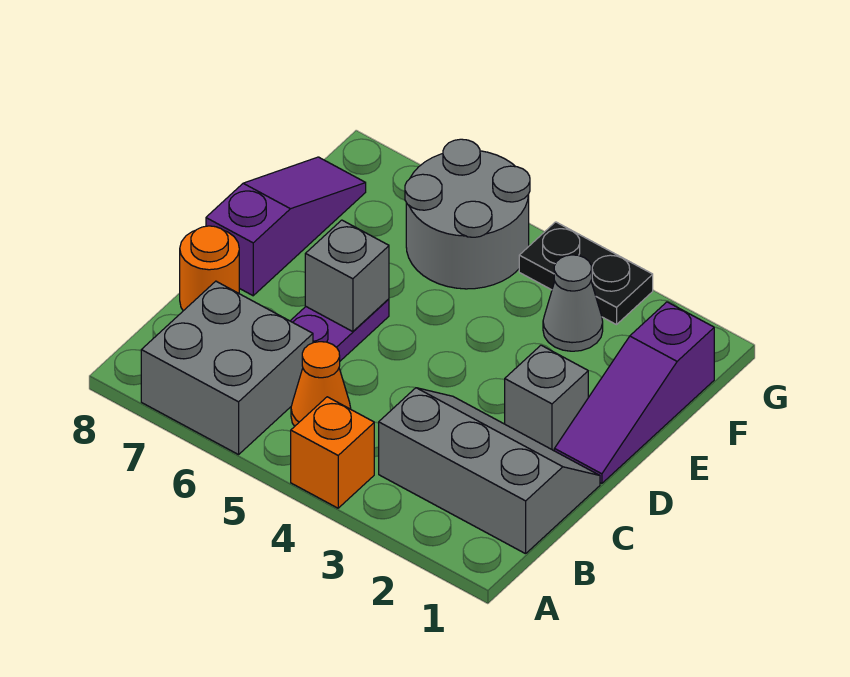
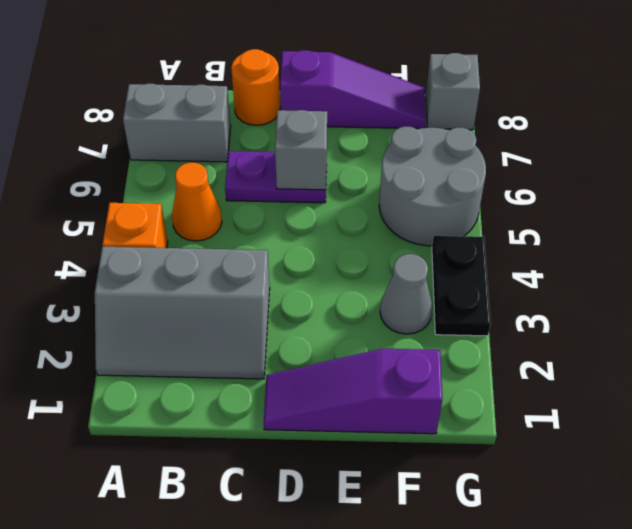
grey brick A6:B7 level 1 -> grey brick A7:B7 level 1
grey slope B1:C3 level 1 top B -> grey slope A2:C3 level 1 top 3
grey brick D2 level 1 -> grey brick G8 level 1

